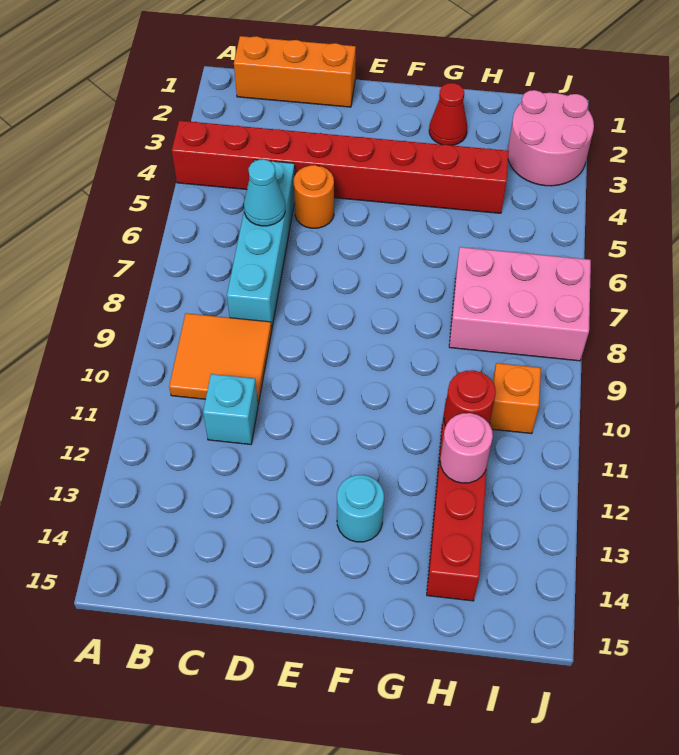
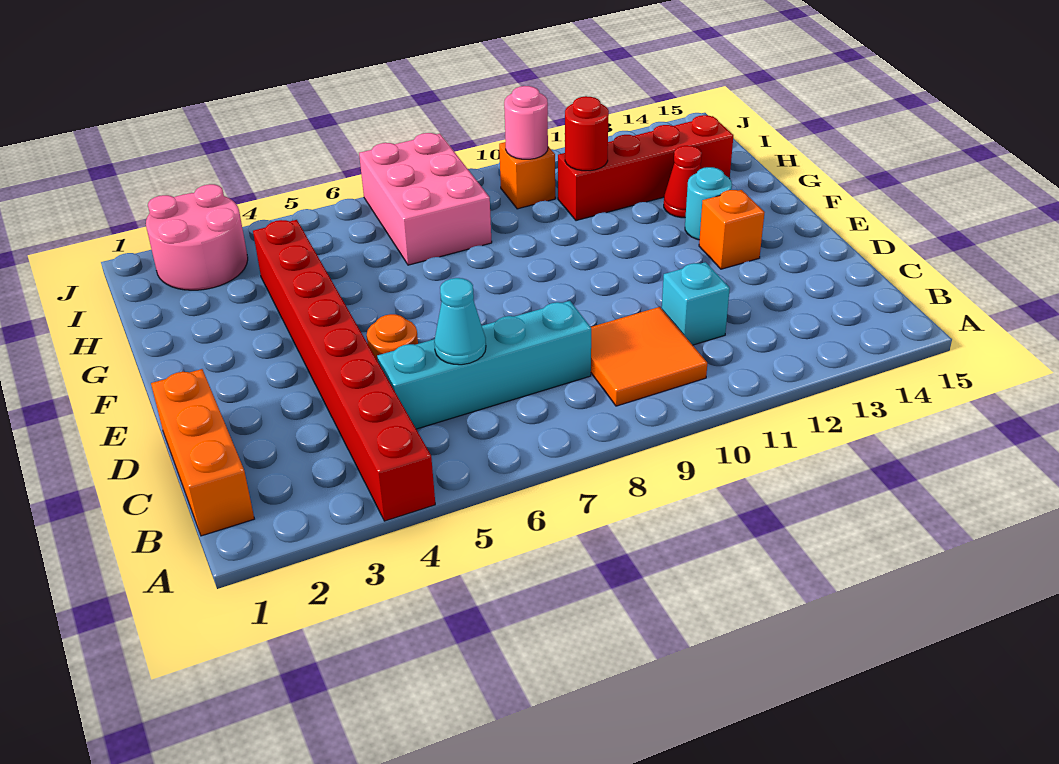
none -> orange brick E13 level 1
red cone G2 level 1 -> red cone G13 level 1
pink round brick H12 level 2 -> pink round brick I10 level 2

